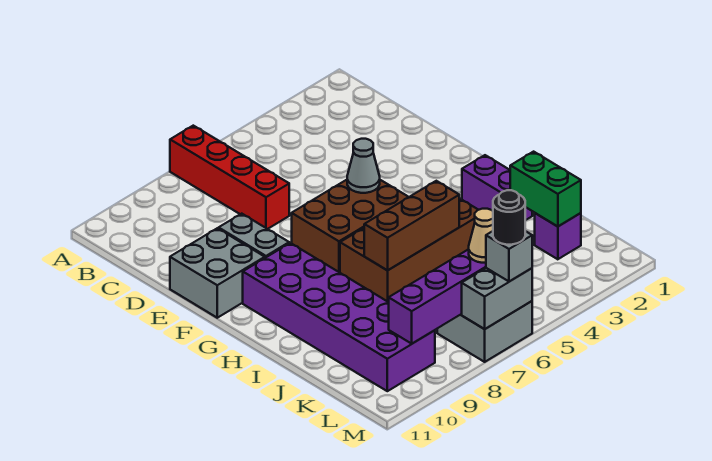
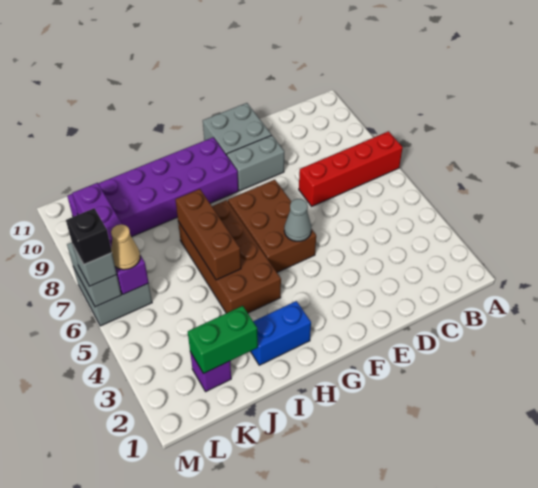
purple brick H2:I2 level 1 -> blue brick H2:I2 level 1
black round brick M6 level 4 -> black brick M6 level 4

